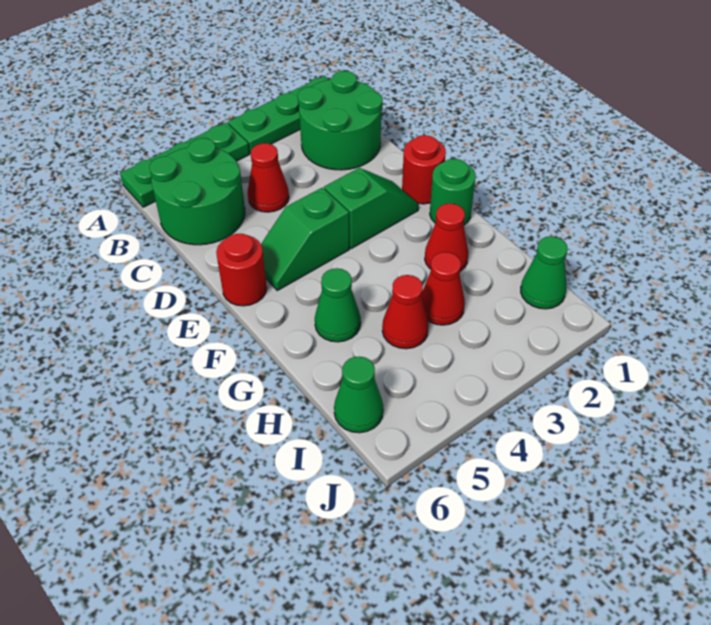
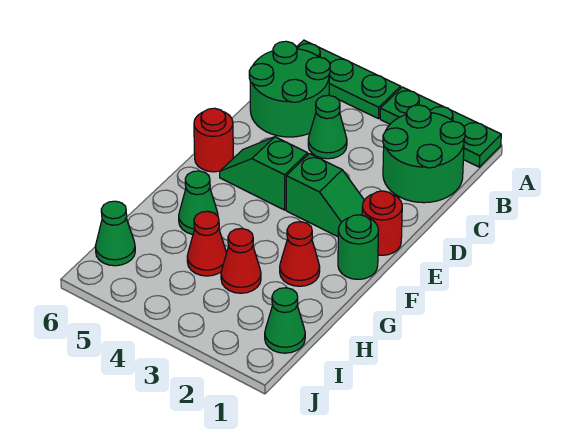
red cone C4 level 1 -> green cone C4 level 1

